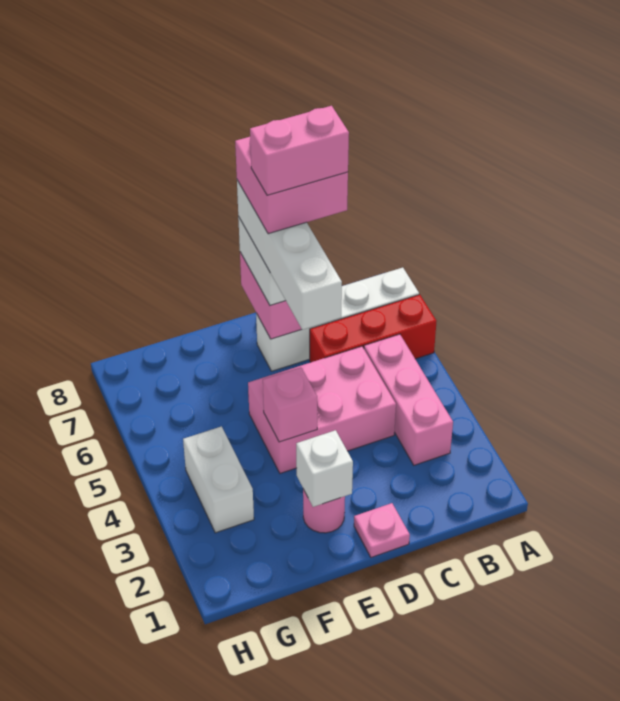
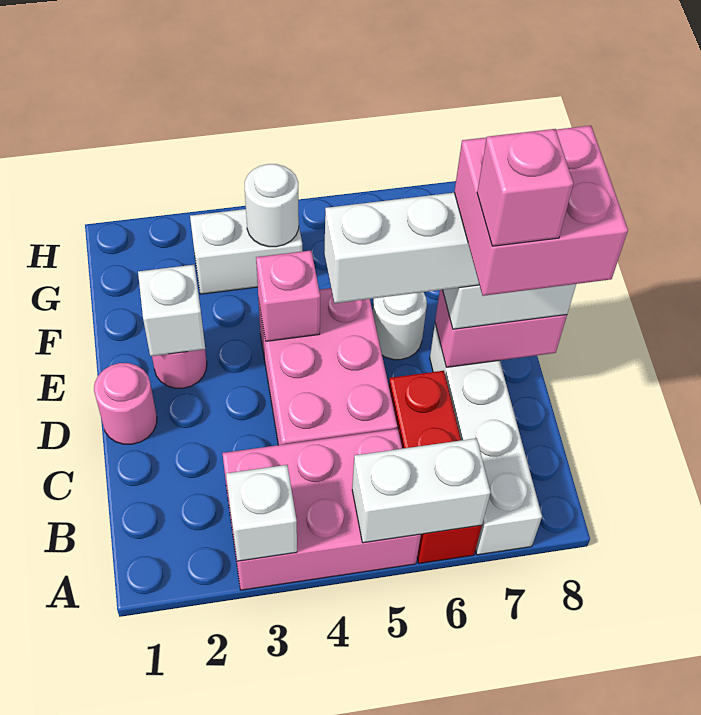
none -> white brick A3 level 2
none -> white brick A5:A6 level 2
pink brick B3:B5 level 1 -> pink brick A3:B5 level 1
pink brick C7:D7 level 6 -> pink brick C7 level 6
pink plate D1 level 1 -> pink round brick D1 level 1
none -> white round brick E6 level 1
none -> white round brick G4 level 2

